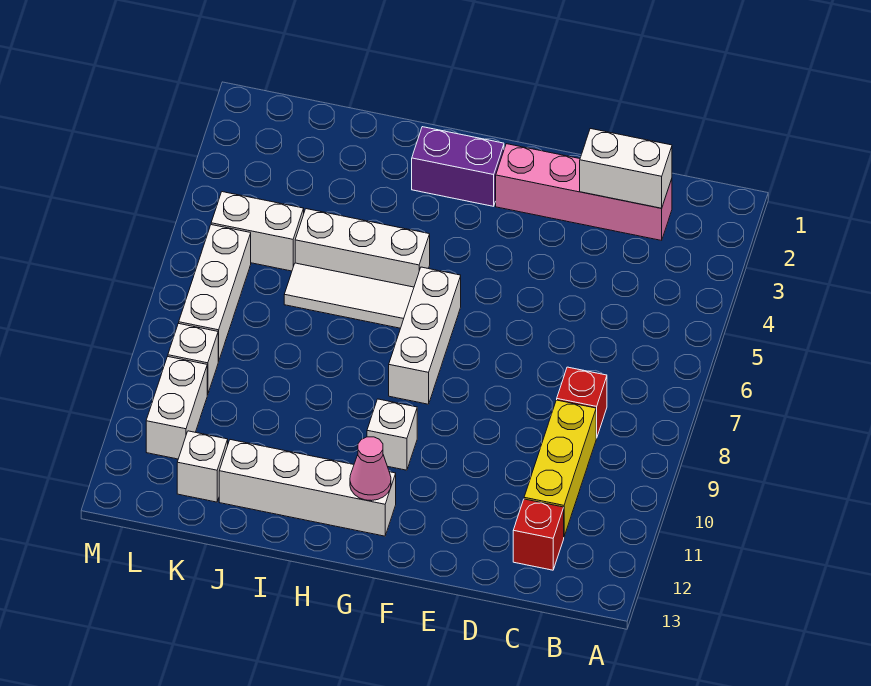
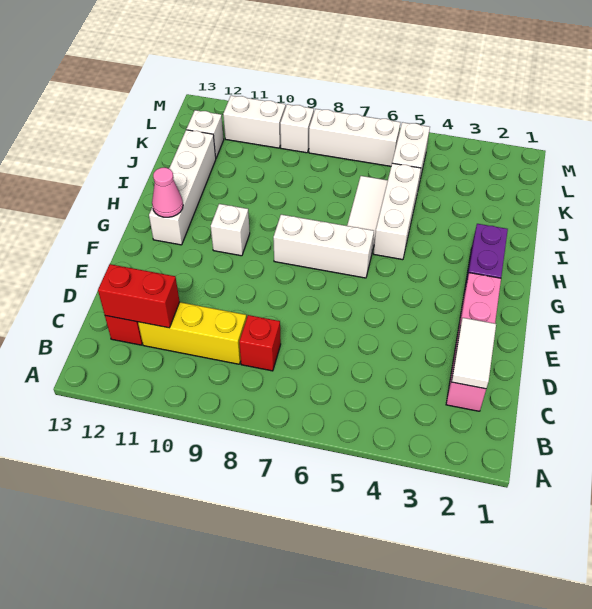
white brick C2:D2 level 2 -> white tile C2:D2 level 2
none -> red brick C11:C12 level 2

